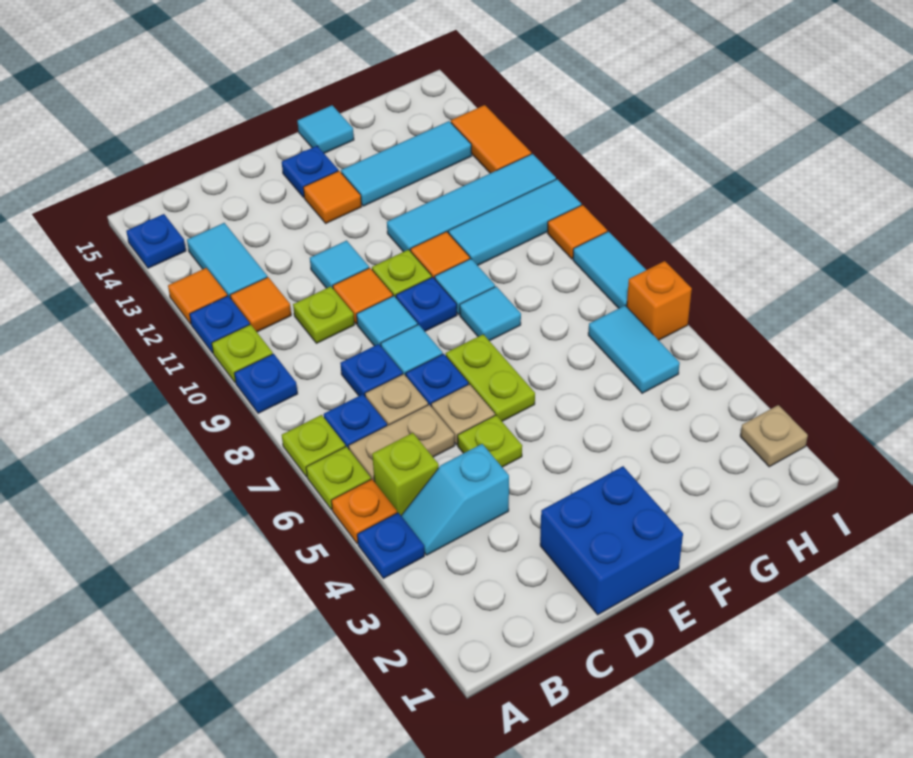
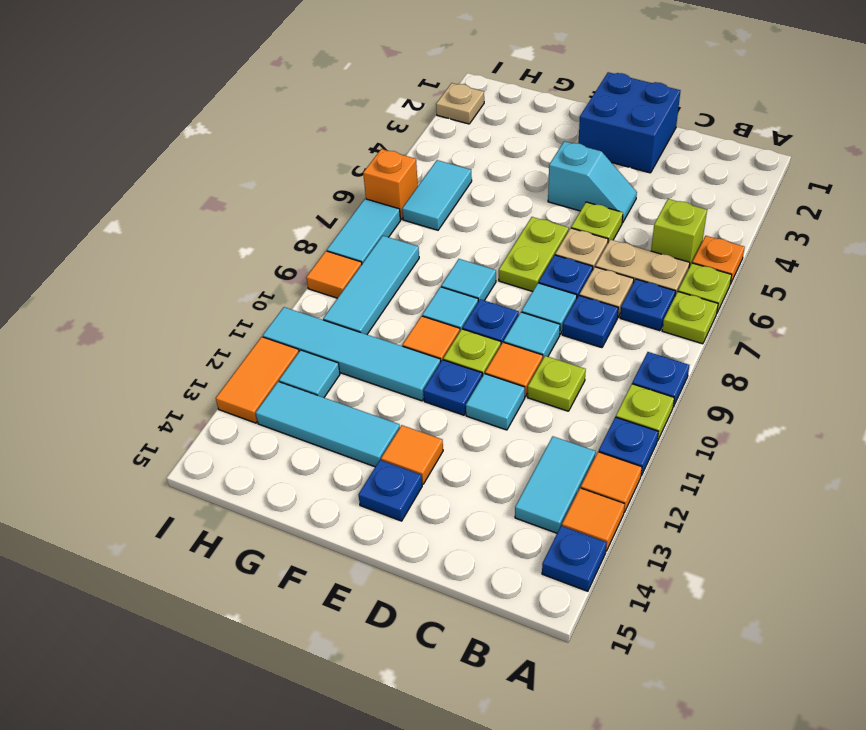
blue plate A4 level 1 -> blue plate E11 level 1
cyan slope B4:C4 level 1 top C -> cyan slope D4:E4 level 1 top E
orange tile B11 level 1 -> orange tile A13 level 1
cyan tile F15 level 1 -> cyan tile H12 level 1
cyan tile G10:I10 level 1 -> cyan tile H8:H10 level 1

